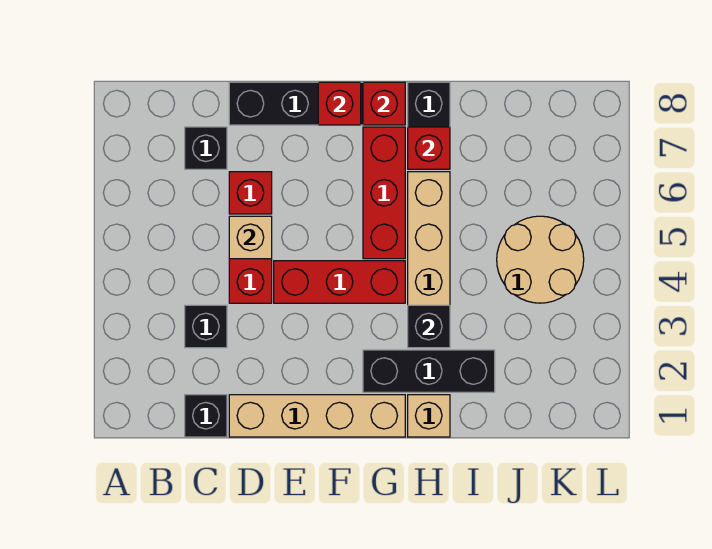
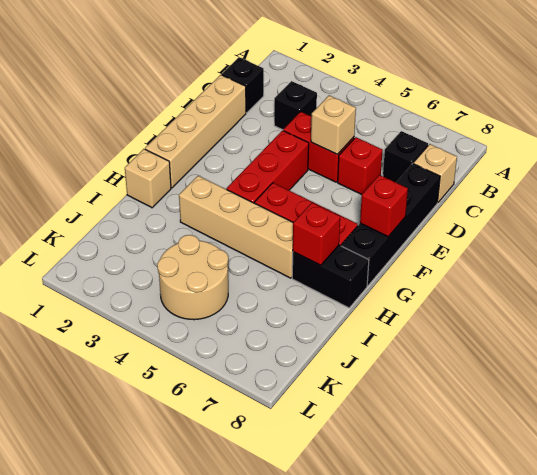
none -> tan brick C8 level 1
black brick G2:I2 level 1 -> none
red brick G8 level 2 -> none
black brick H3 level 2 -> none

